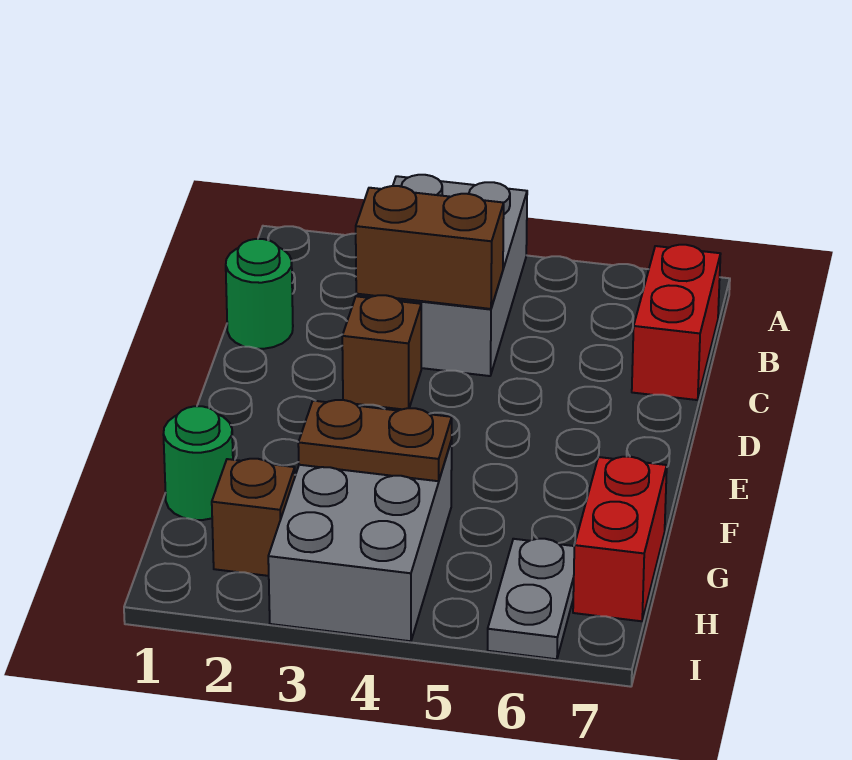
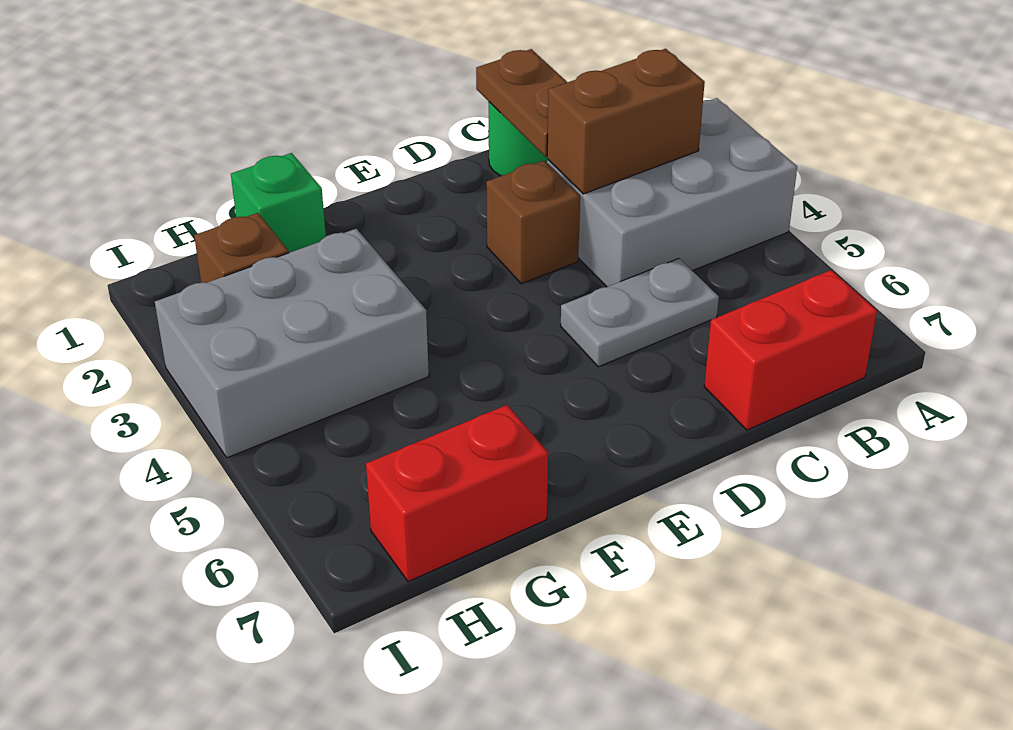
brown brick C3:C4 level 2 -> brown brick B3:C3 level 2
green round brick G1 level 1 -> green brick G1 level 1
brown plate G3:G4 level 2 -> brown plate C1:C2 level 2
grey plate H6:I6 level 1 -> grey plate C5:D5 level 1

